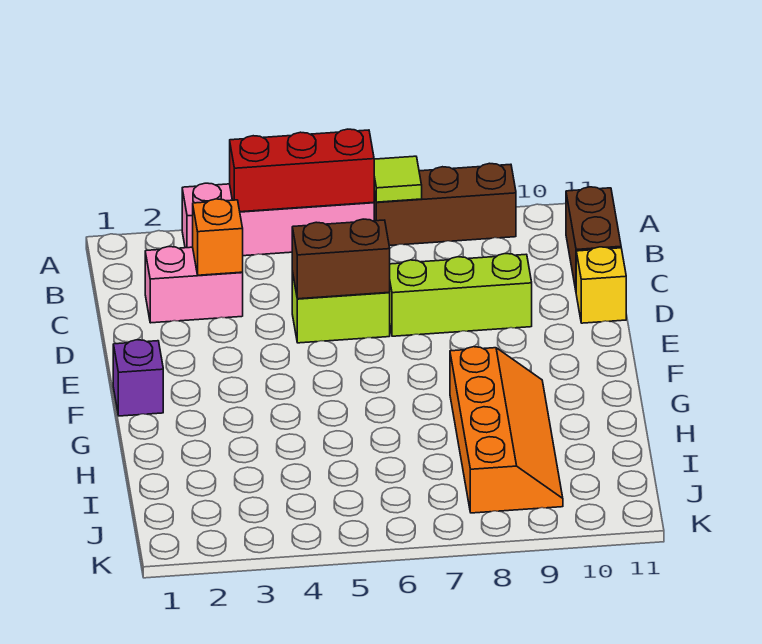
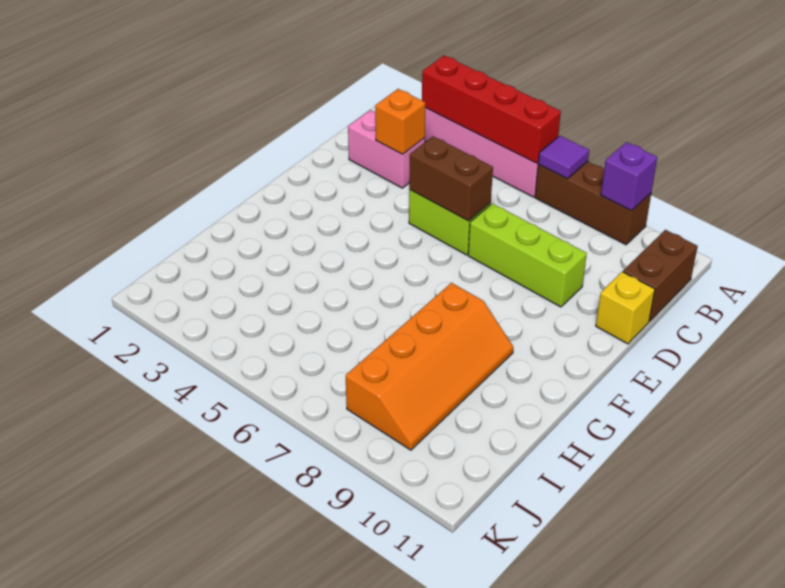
red brick A4:A6 level 2 -> red brick A3:A6 level 2
lime tile A7 level 2 -> purple tile A7 level 2
purple brick F1 level 1 -> purple brick A9 level 2

